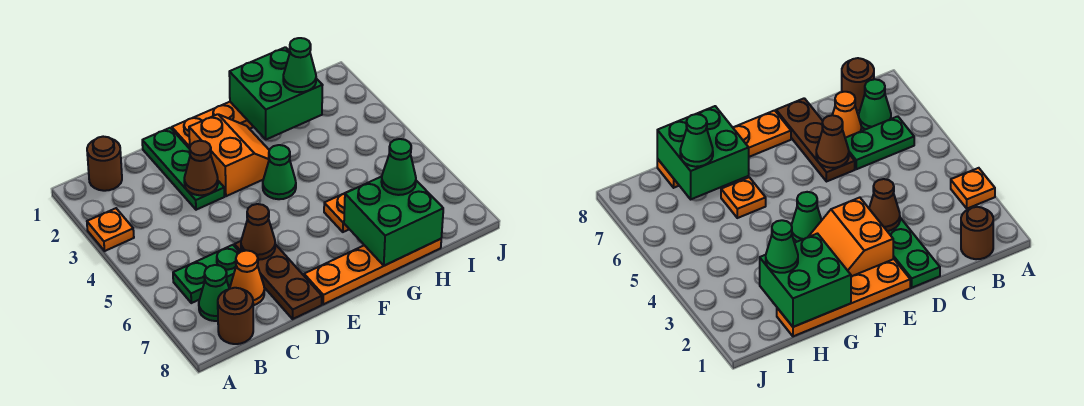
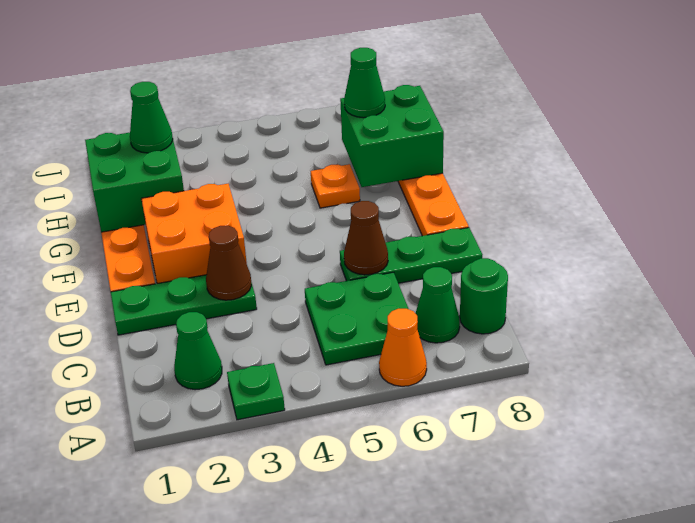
orange plate A3 level 1 -> green plate A3 level 1
brown round brick B1 level 1 -> none
green plate B6:C6 level 1 -> green plate B5:C6 level 1
brown round brick B8 level 1 -> green round brick B8 level 1
orange cone C7 level 1 -> orange cone A6 level 1
brown plate D6:D8 level 1 -> green plate D6:D8 level 1
orange slope E2:F3 level 1 top E -> orange brick E2:F3 level 1
green cone F4 level 1 -> green cone B2 level 1

